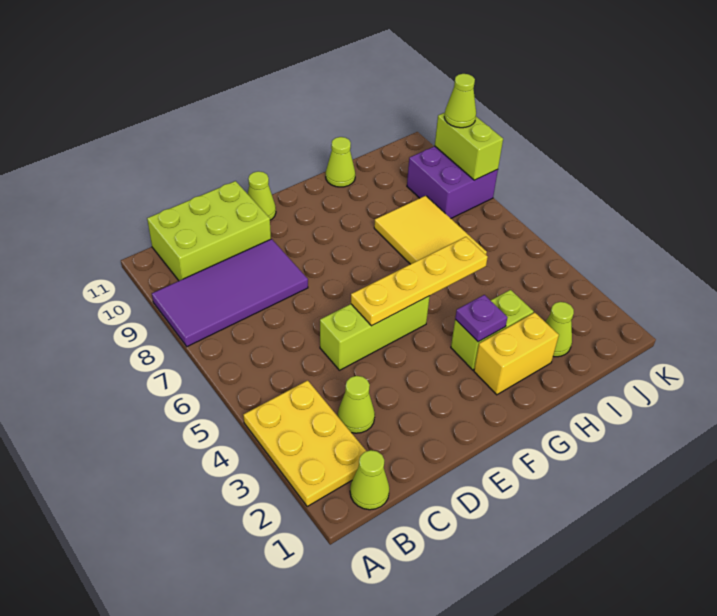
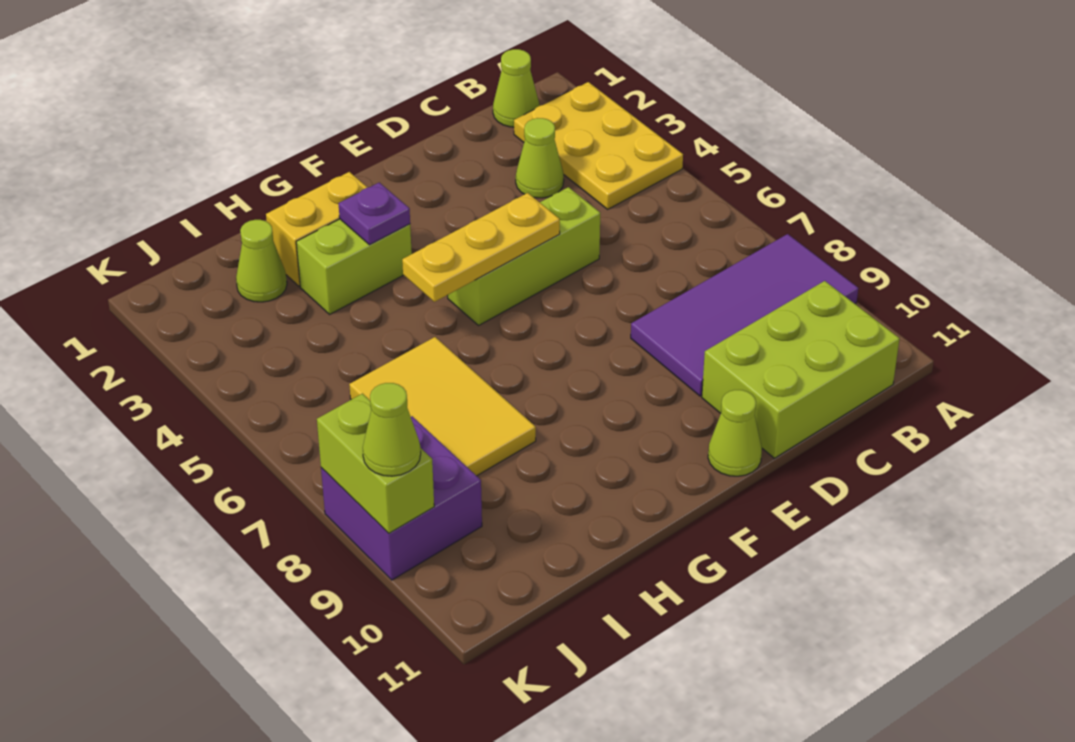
yellow plate E5:H5 level 2 -> yellow plate E5:G5 level 2
lime cone H11 level 1 -> none

